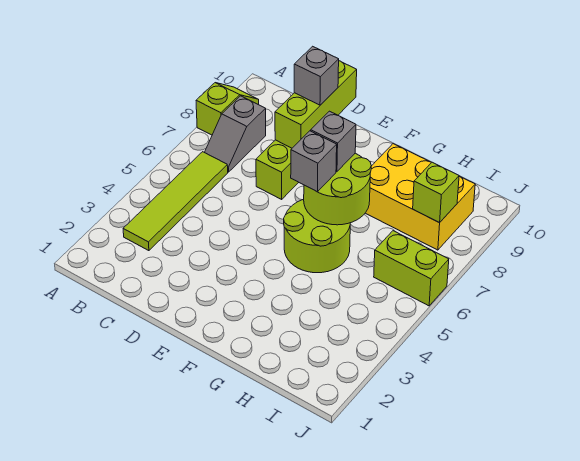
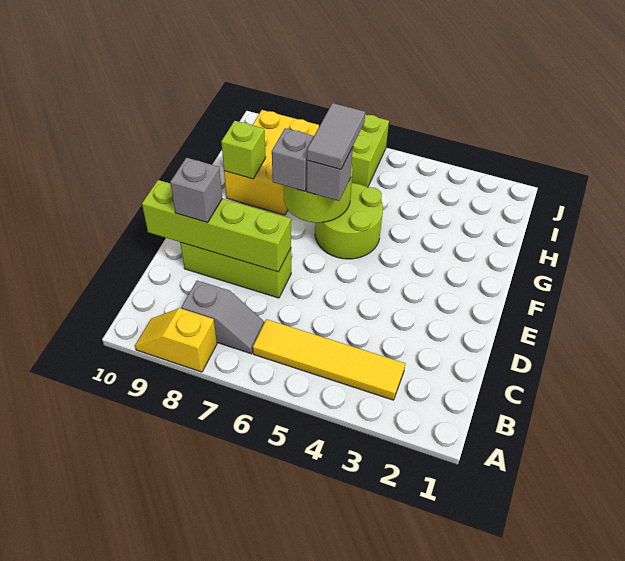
lime slope A8:A9 level 1 top 8 -> yellow slope A8:A9 level 1 top 8
lime tile B3:B6 level 1 -> yellow tile B3:B6 level 1
lime brick D8:D10 level 2 -> lime brick D7:D10 level 2
none -> grey tile F6:G6 level 4
lime brick I8 level 2 -> lime brick G9 level 2

